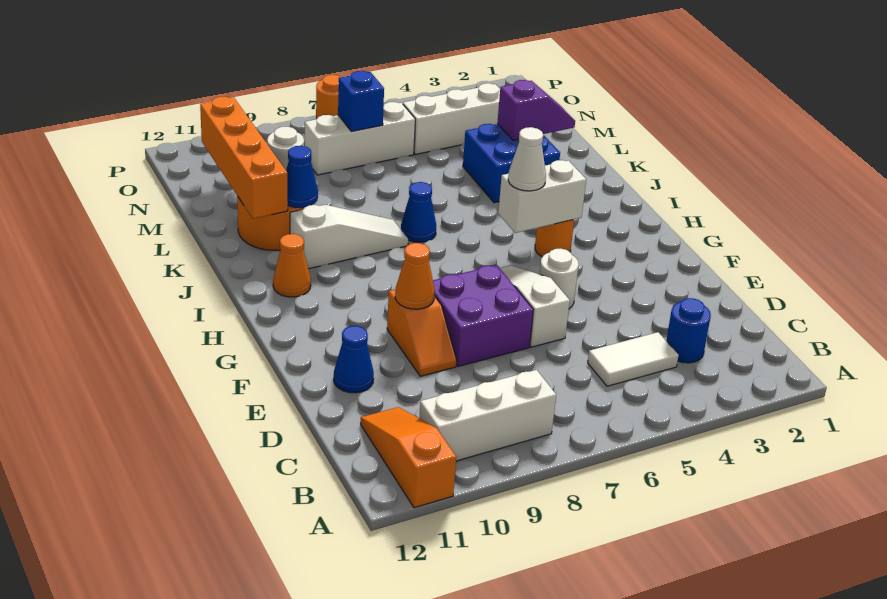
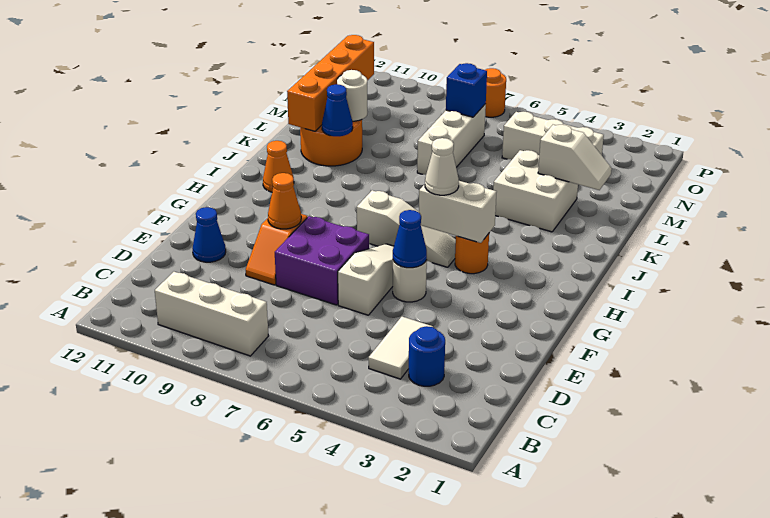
orange slope A11:C11 level 1 top A -> none
white tile C4:C5 level 1 -> white tile C4:D4 level 1
blue cone J7 level 1 -> blue cone F5 level 2
white slope J8:J10 level 1 top 10 -> white slope H5:H7 level 1 top 7
blue brick K3:L4 level 1 -> white brick K3:L4 level 1
purple slope L2:L3 level 2 top 3 -> white slope L2:L3 level 2 top 3
white brick N6:N8 level 1 -> white brick L7:N7 level 1

